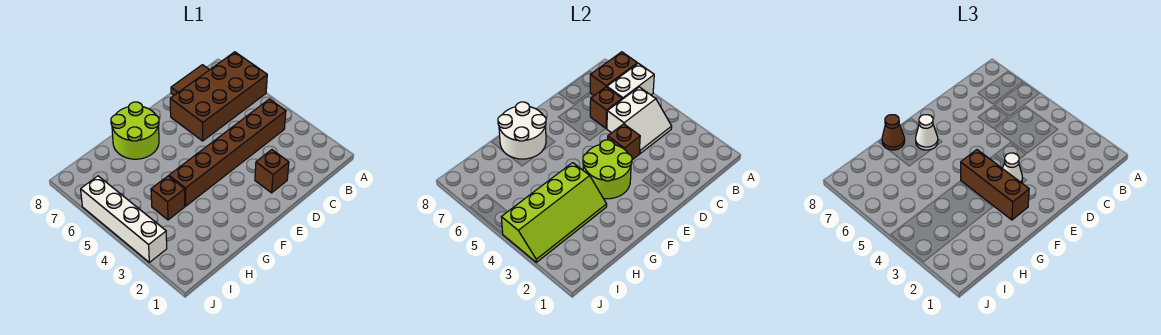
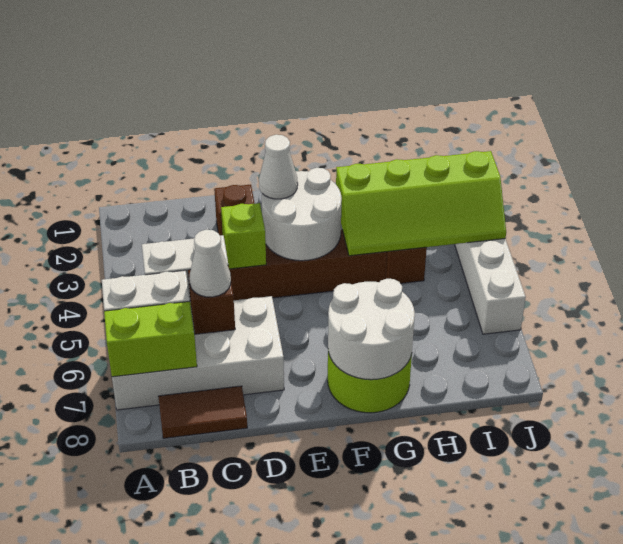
brown brick A6:D7 level 1 -> white brick A6:D7 level 1
brown brick A7:B7 level 2 -> lime brick A7:B7 level 2
brown brick D4 level 2 -> lime brick D4 level 2
lime round brick E3:F4 level 2 -> white round brick E3:F4 level 2
brown brick F2:F4 level 3 -> none
white cone F7 level 3 -> white cone C6 level 3
lime slope G3:J4 level 2 top 4 -> lime slope G3:J4 level 2 top 3
brown cone G8 level 3 -> none

